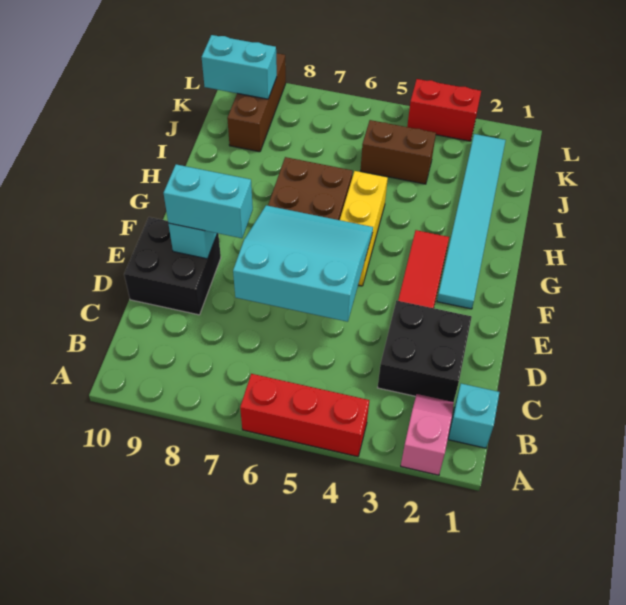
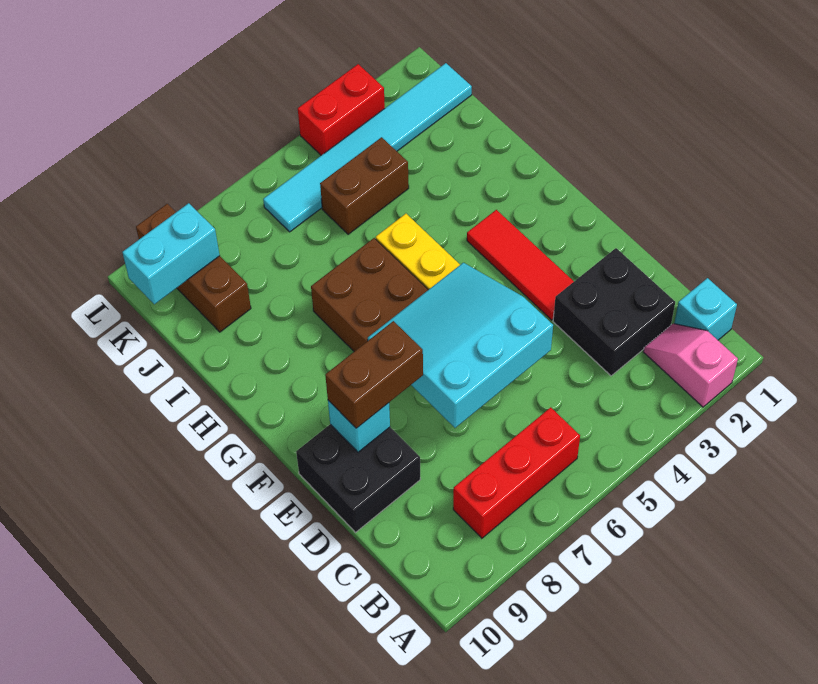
red brick A4:A6 level 1 -> red brick B6:B8 level 1
cyan brick E8:E9 level 3 -> brown brick E8:E9 level 3
cyan tile F2:K2 level 1 -> cyan tile K1:K6 level 1

